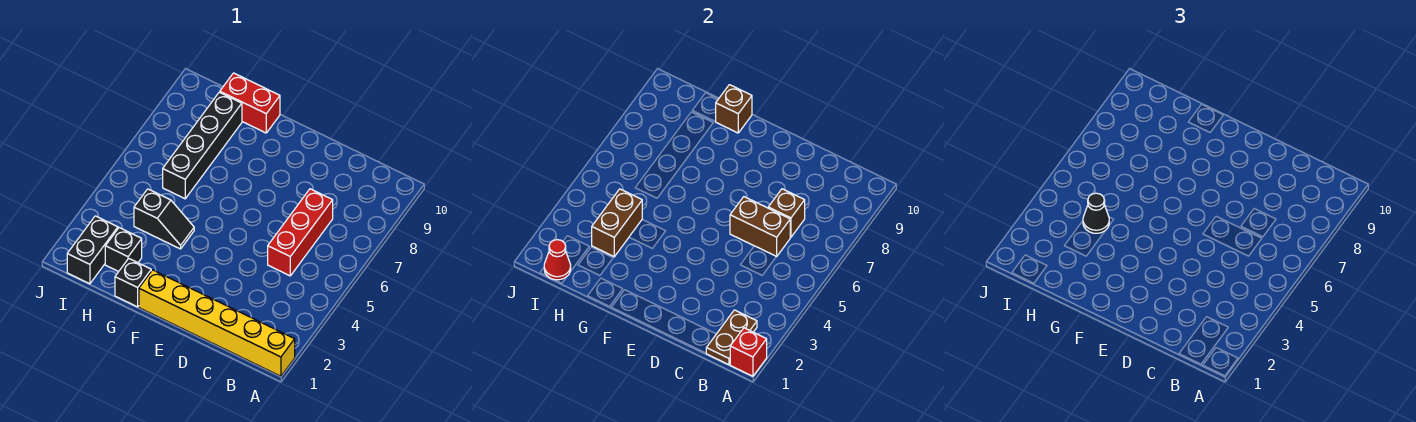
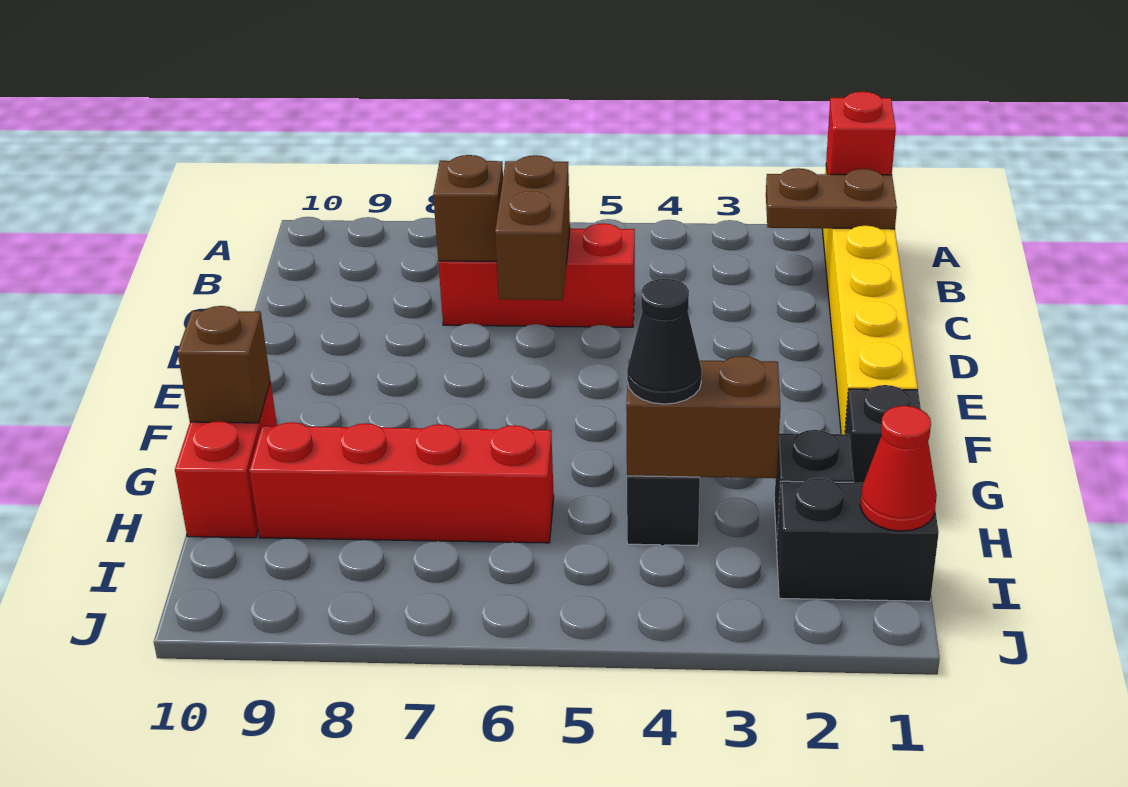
black brick H6:H9 level 1 -> red brick H6:H9 level 1

